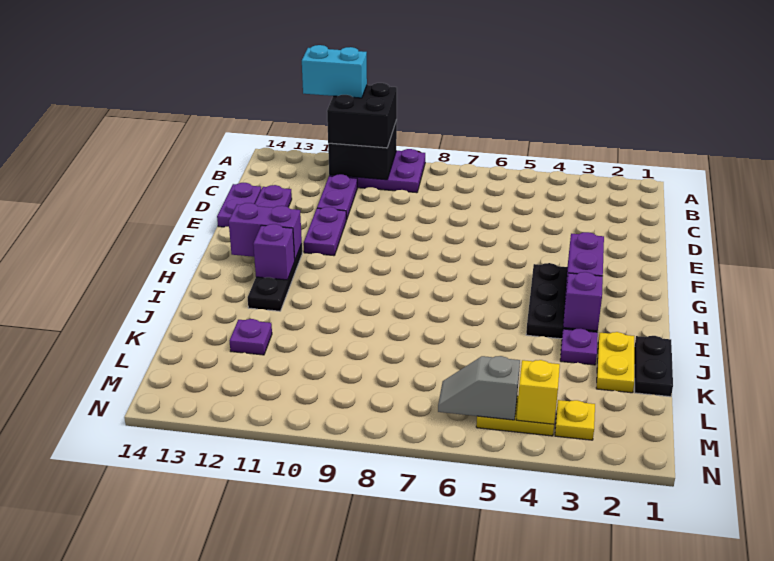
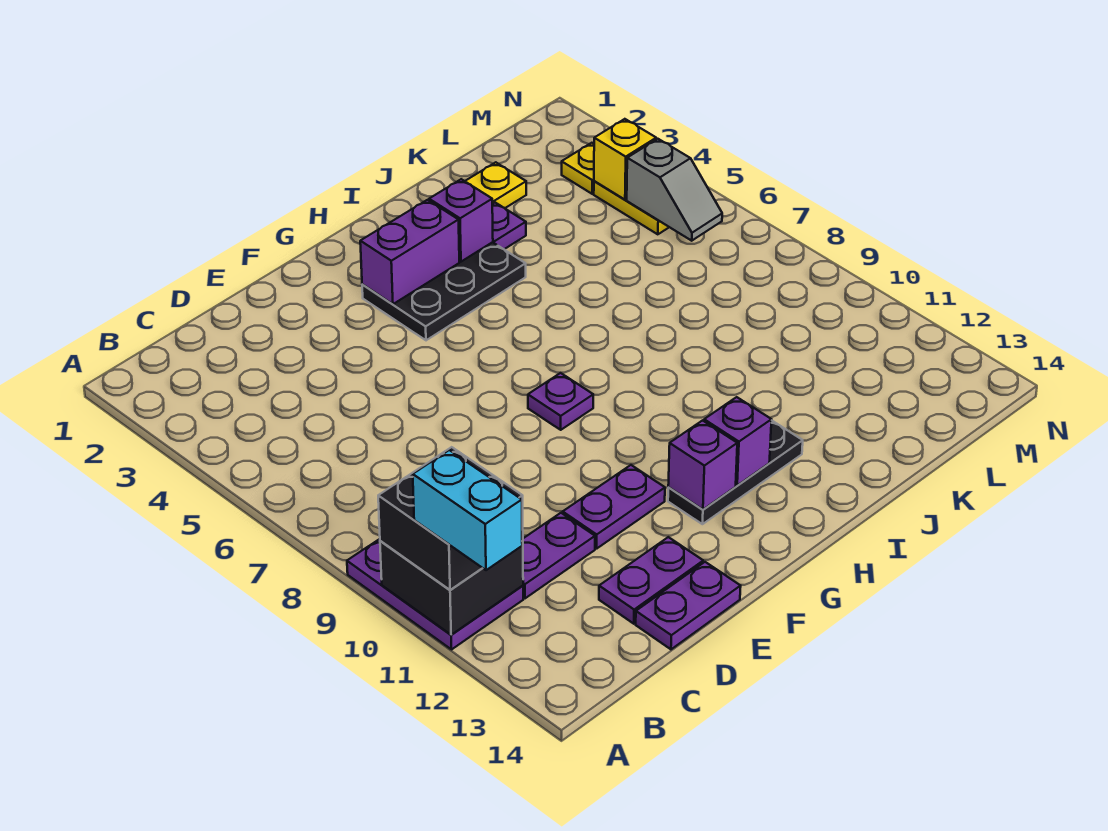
purple brick G12:G13 level 2 -> purple brick G12 level 2
black plate J1:K1 level 1 -> none
purple plate K12 level 1 -> purple plate G8 level 1

